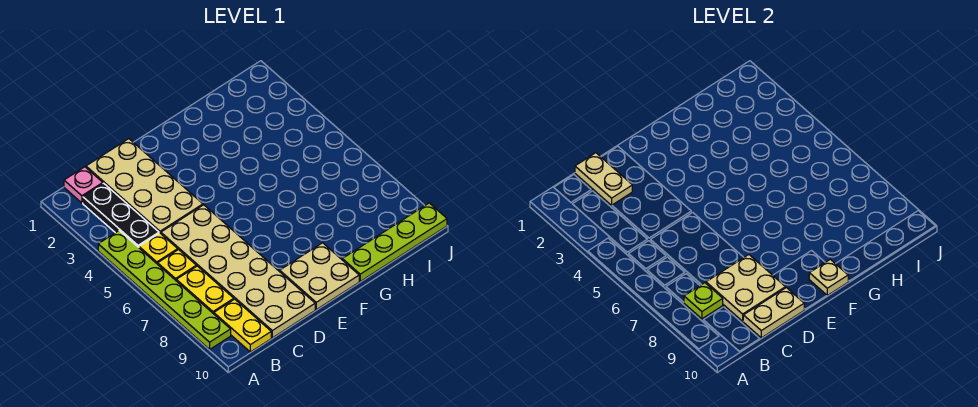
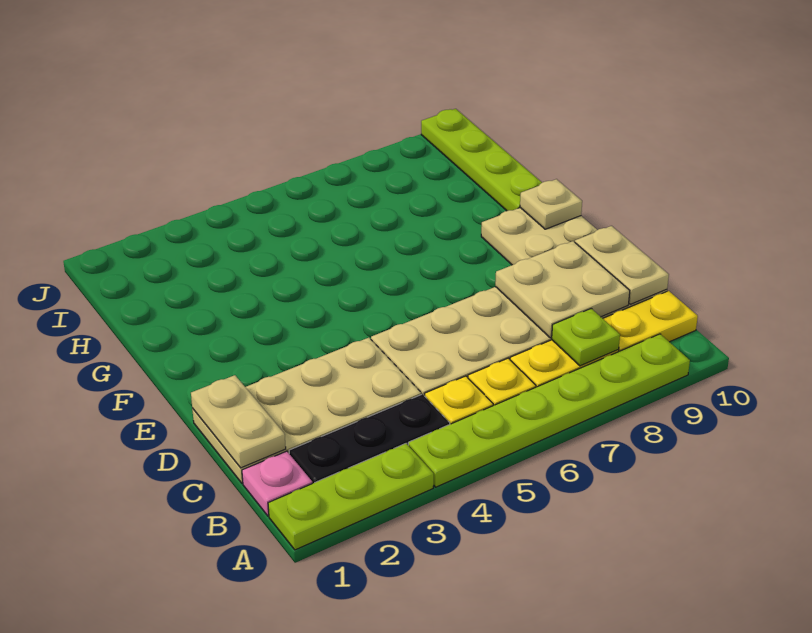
none -> lime plate A1:A3 level 1
tan plate C1:C2 level 2 -> tan plate C1:D1 level 2

